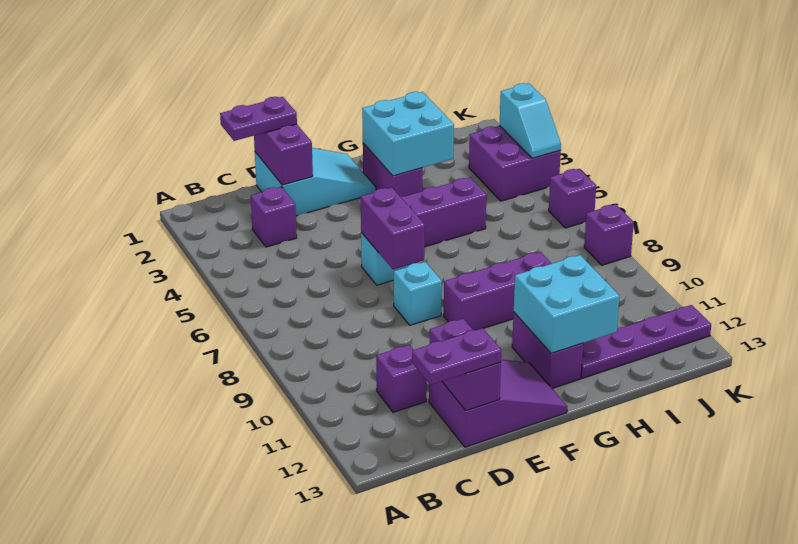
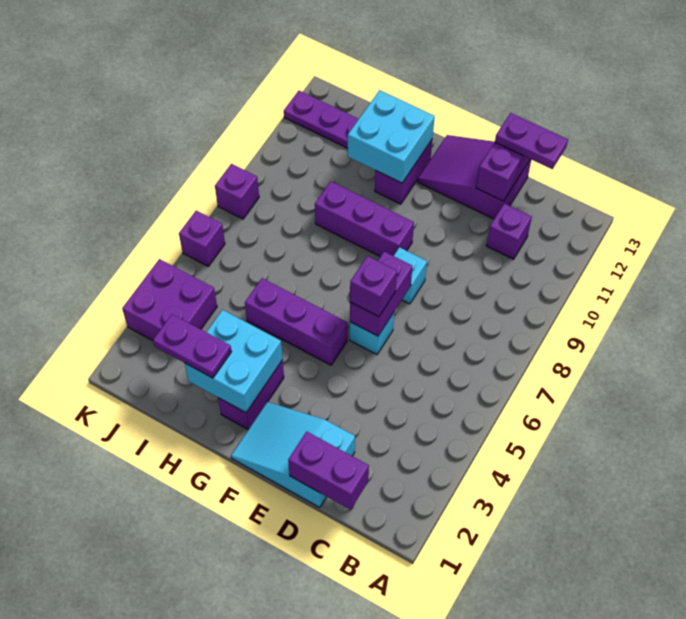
purple plate C1:D1 level 3 -> purple plate H2:I2 level 3
purple brick C3 level 1 -> purple brick E6 level 3
purple brick D1:D2 level 2 -> purple brick C1:D1 level 2
cyan slope K3:K4 level 2 top 3 -> none

